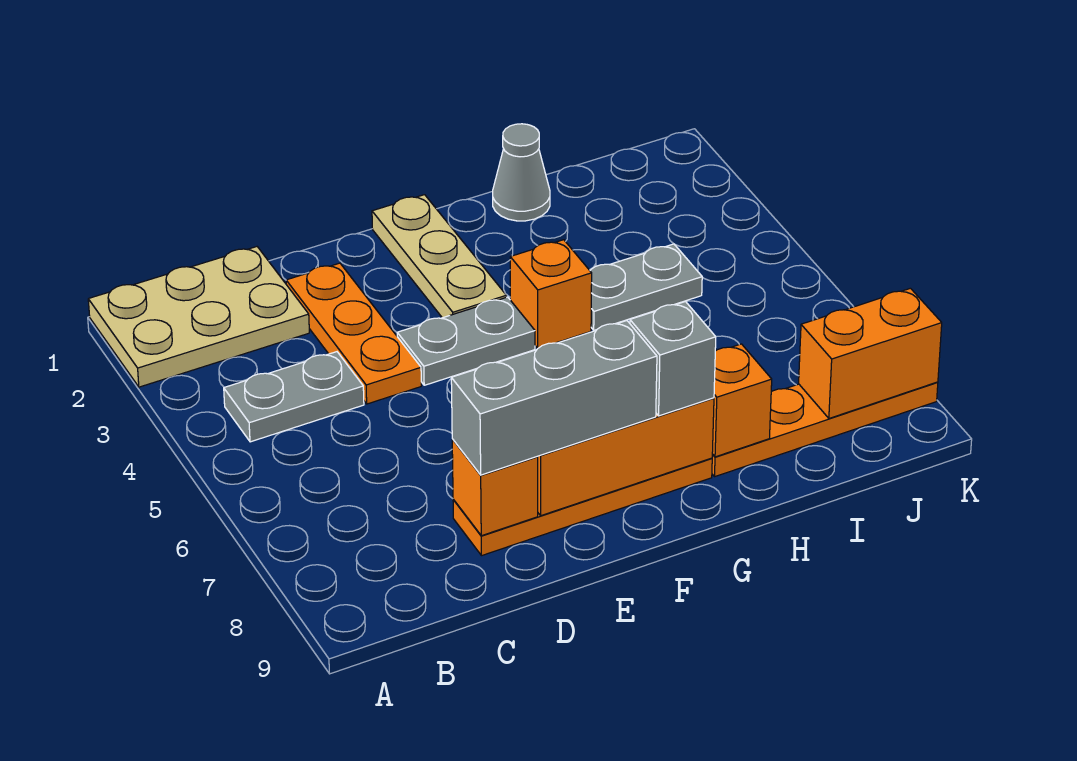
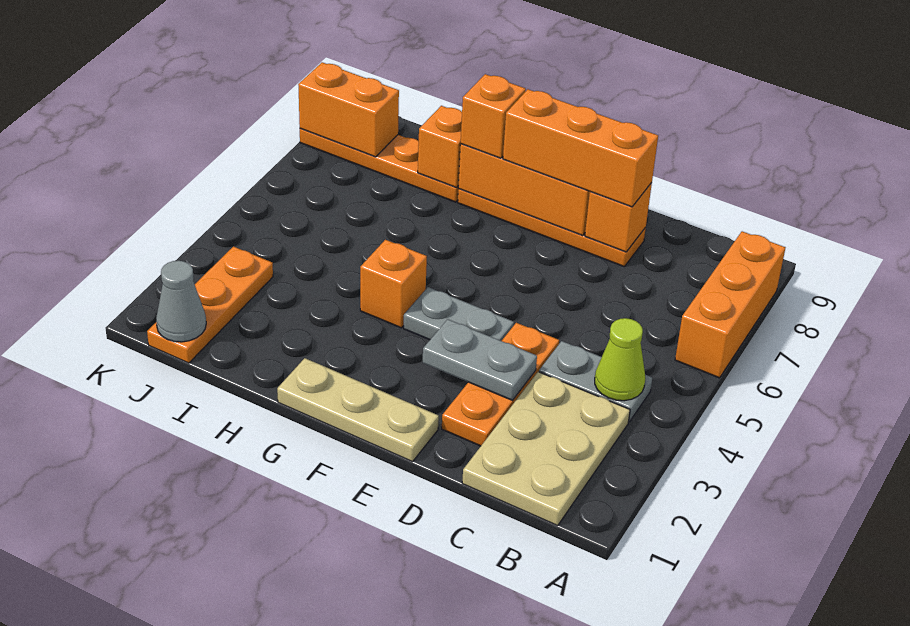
tan plate A1:C2 level 1 -> tan plate B1:C3 level 1
none -> orange brick A6:A8 level 1
none -> lime cone B4 level 2
grey brick D8:F8 level 3 -> orange brick D8:F8 level 3
tan plate F1:F3 level 1 -> tan plate E1:G1 level 1
grey brick G8 level 3 -> orange brick G8 level 3
grey cone H1 level 1 -> grey cone J1 level 2
grey plate H4:I4 level 1 -> grey plate D3:E3 level 2
none -> orange plate J1:J3 level 1

